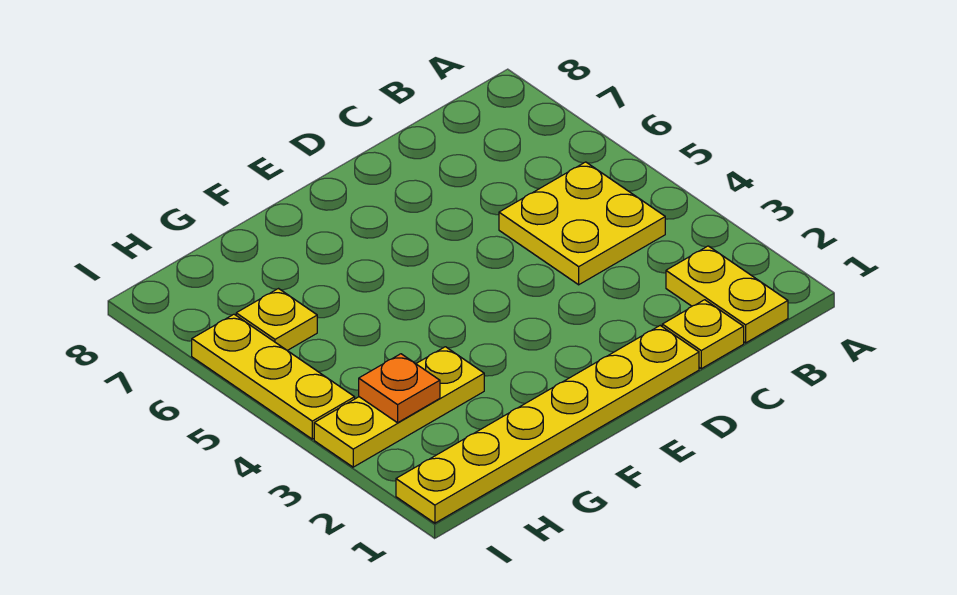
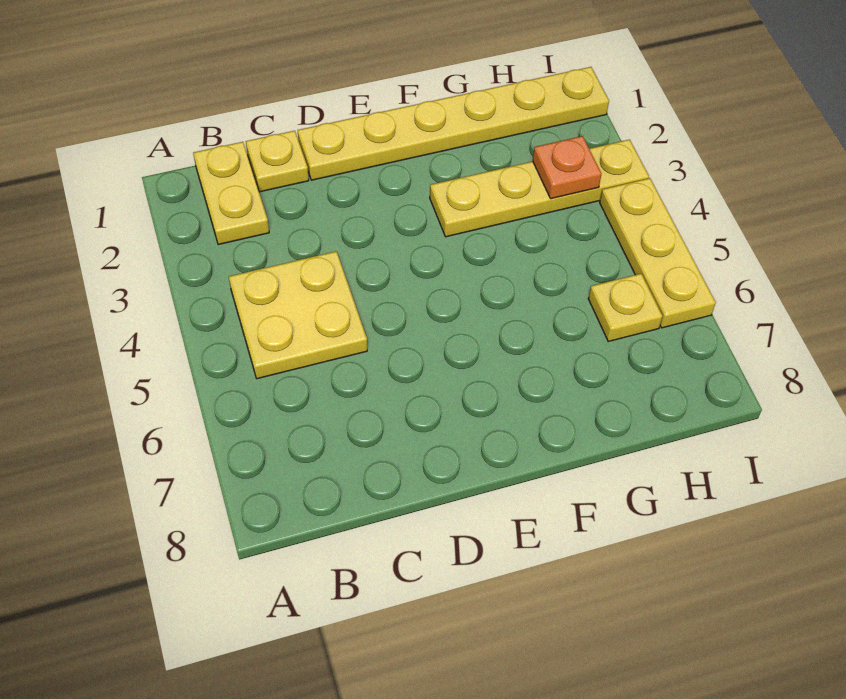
yellow plate G3:I3 level 1 -> yellow plate F3:I3 level 1

